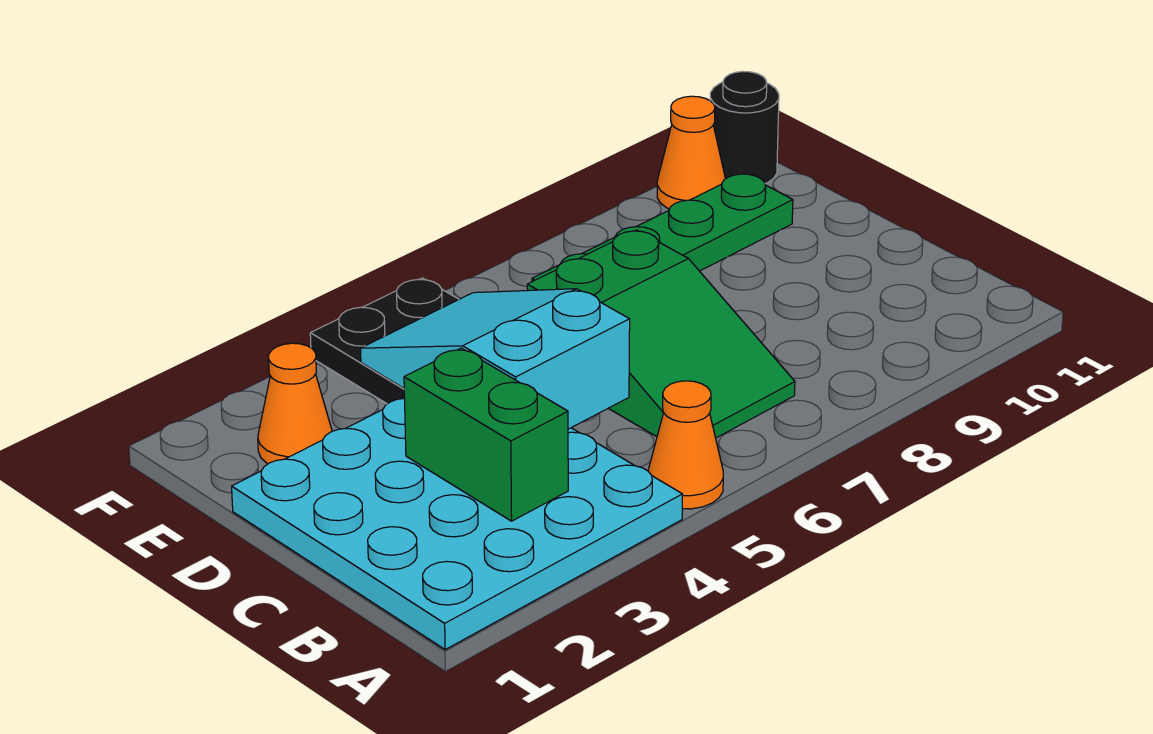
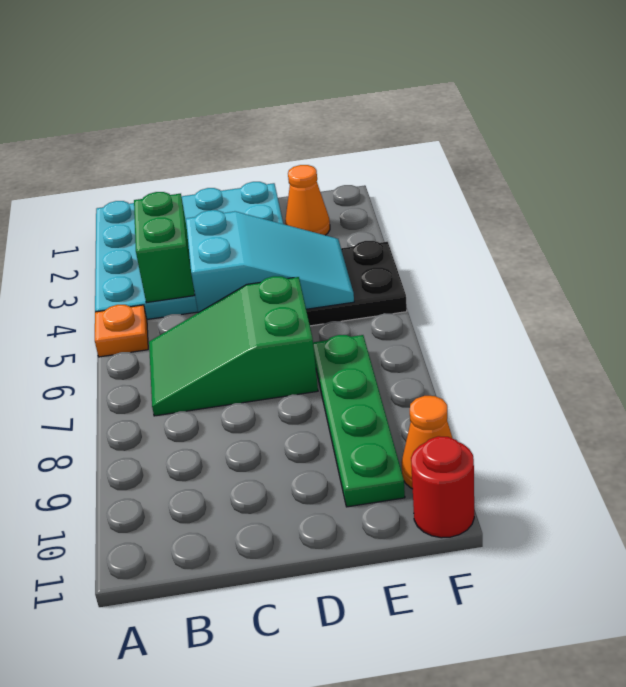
orange cone A5 level 1 -> orange plate A5 level 1
green brick B3:C3 level 2 -> green brick B3:B4 level 2
black round brick F11 level 1 -> red round brick F11 level 1

